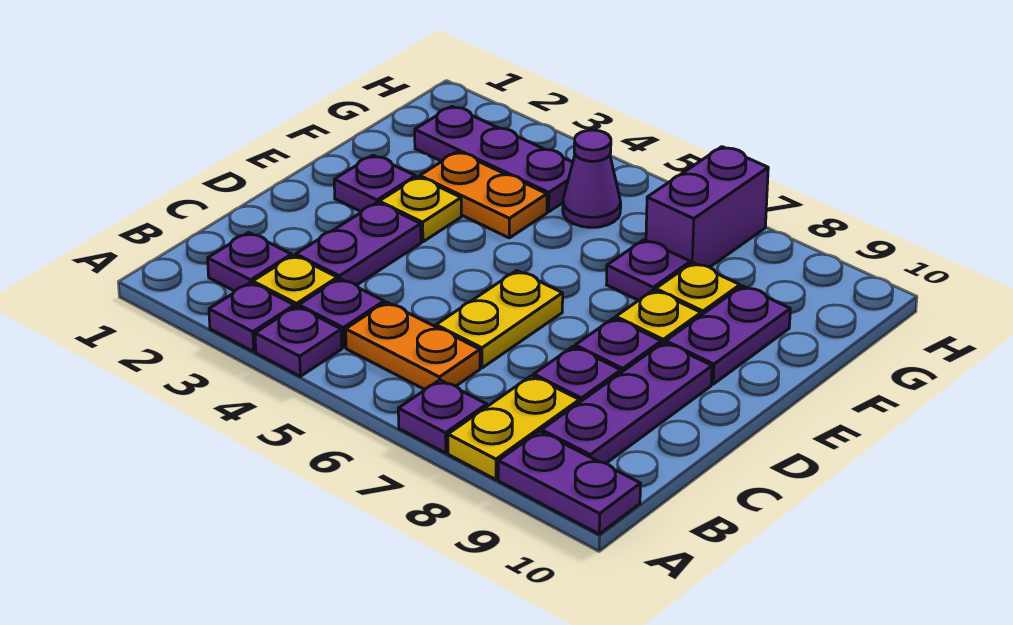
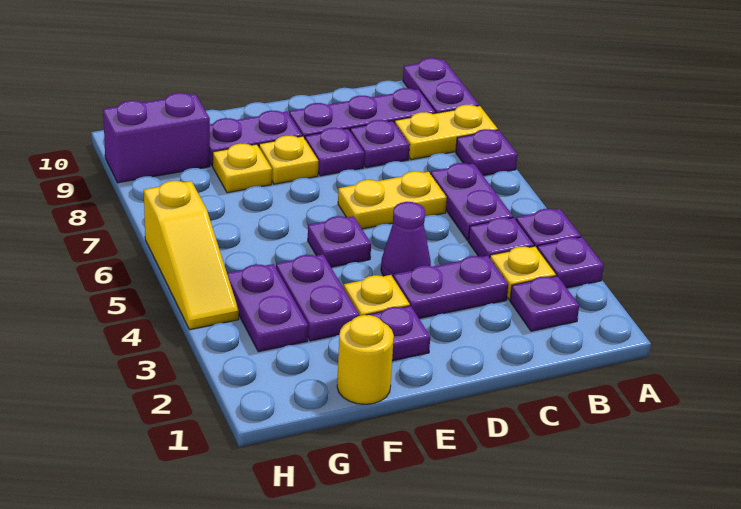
orange plate B5:B6 level 1 -> purple plate B5:B6 level 1
none -> yellow round brick F1 level 1
orange plate F3:F4 level 1 -> purple plate F3:F4 level 1
purple plate F7 level 1 -> purple plate E5 level 1
purple plate G2:G4 level 1 -> purple plate G3:G4 level 1
purple cone G5 level 1 -> purple cone D4 level 1
purple brick G7:H7 level 1 -> purple brick G9:H9 level 1
none -> yellow slope H4:H6 level 1 top 6

